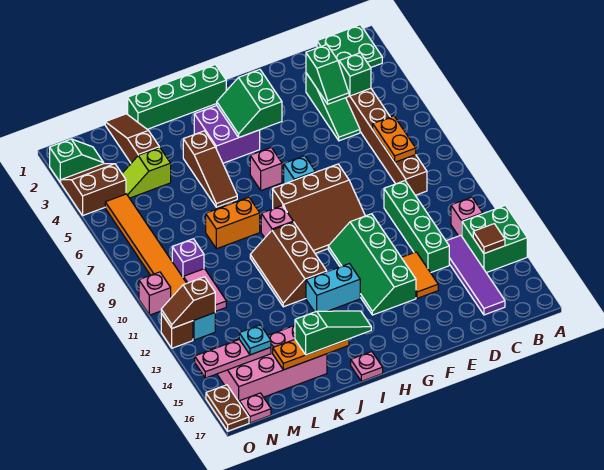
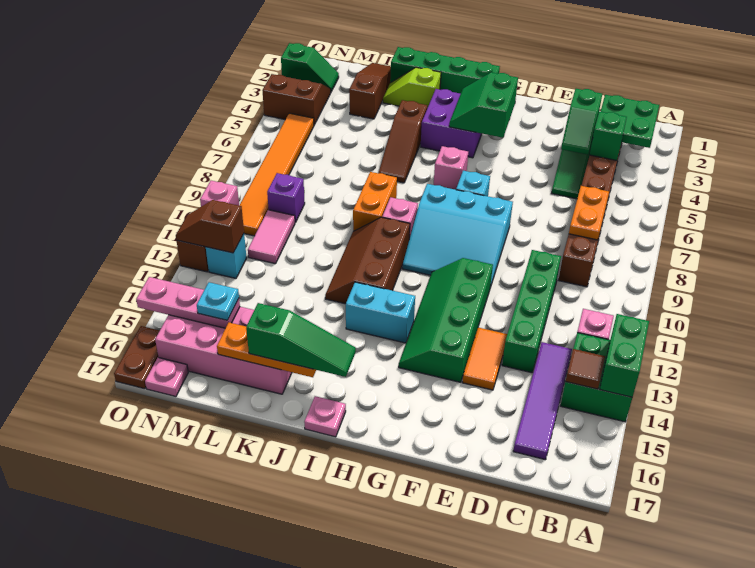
none -> green brick A13:A14 level 2
brown slope F8:H10 level 1 top 8 -> cyan slope F8:H10 level 1 top 8
orange brick J8:K8 level 1 -> orange brick J8:J9 level 1
lime slope L4:M4 level 1 top L -> lime slope J2:K2 level 1 top J

